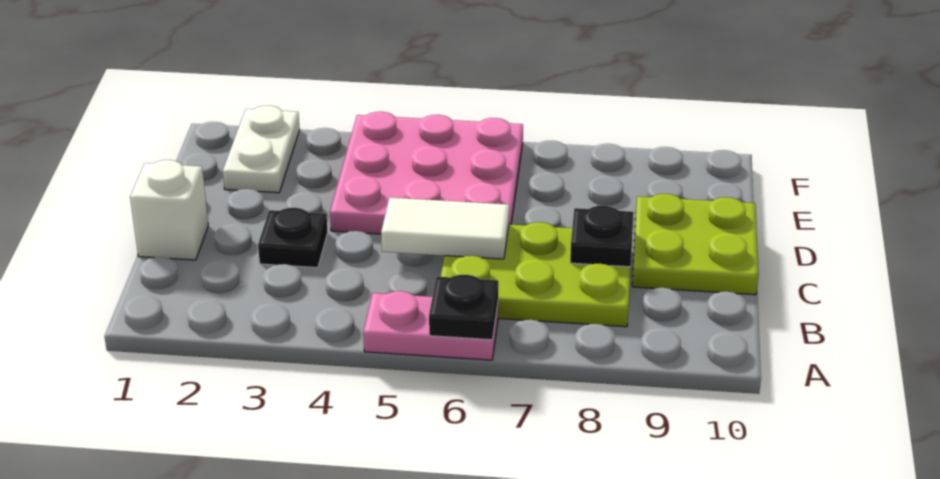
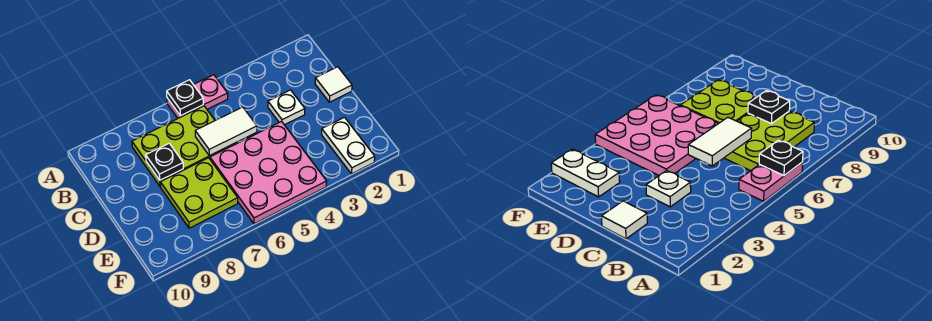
white brick C1 level 1 -> white tile C1 level 1
black plate C3 level 1 -> white plate C3 level 1
lime plate C9:D10 level 1 -> lime plate D7:E8 level 1

